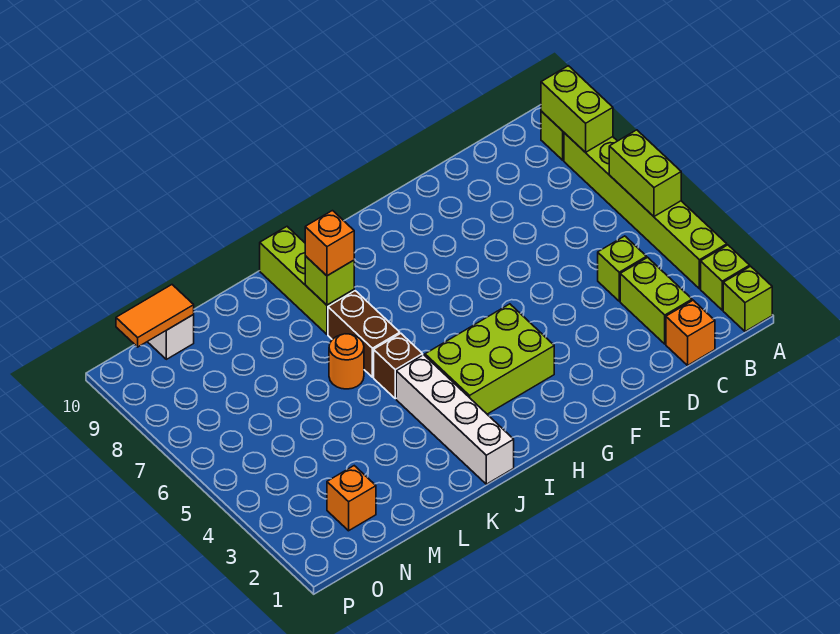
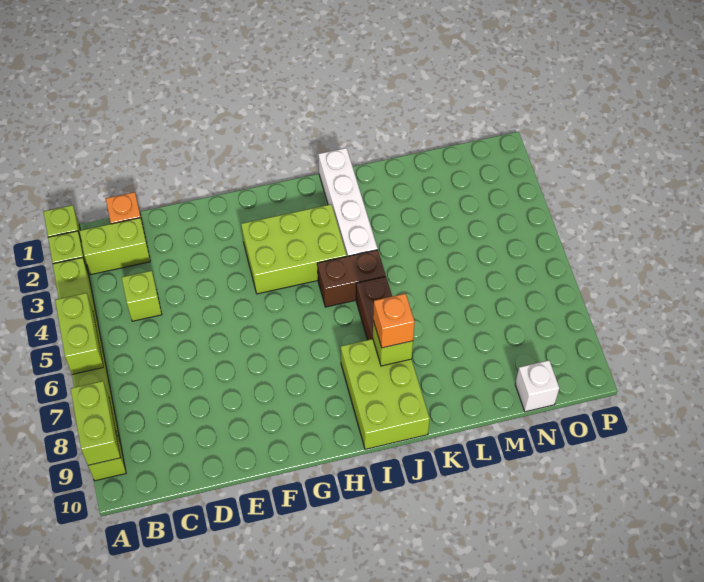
lime brick C2:C3 level 1 -> lime brick B2:C2 level 1
brown brick J5 level 1 -> brown brick I5:J5 level 1
lime brick J8:J10 level 1 -> lime brick I8:J10 level 1
orange round brick K6 level 1 -> none
orange brick N2 level 1 -> none
orange tile N10:O10 level 2 -> none

